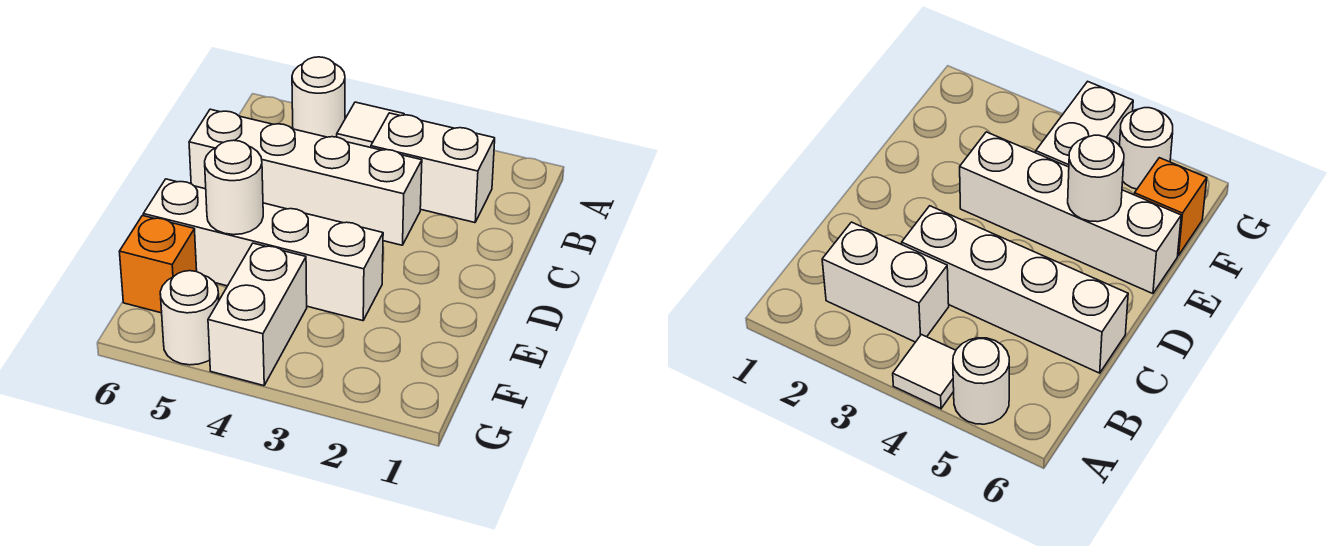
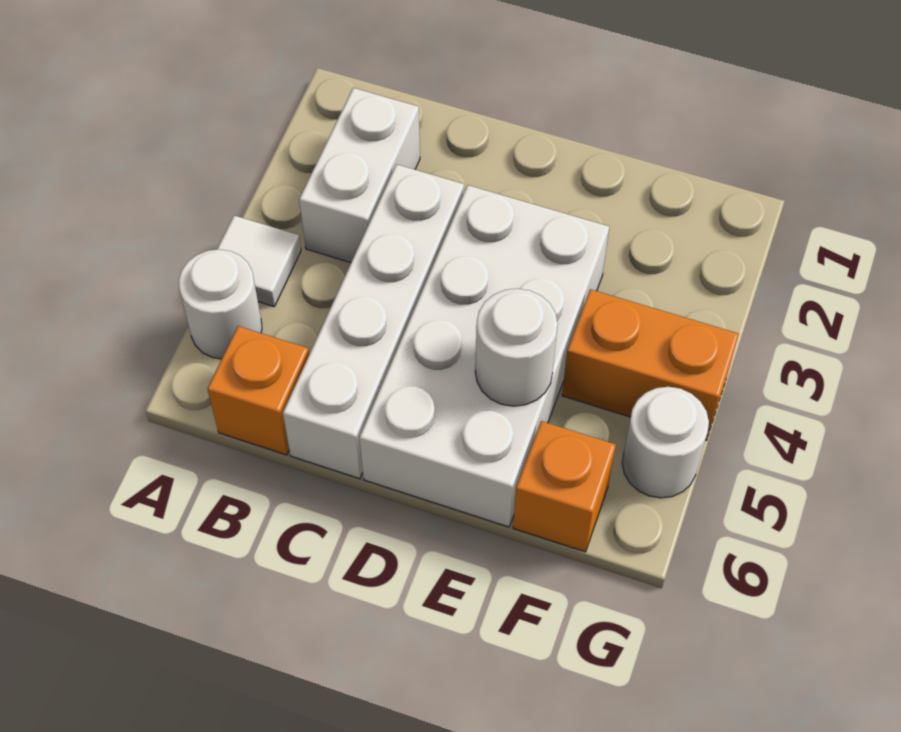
none -> orange brick B6 level 1
white brick E3:E6 level 1 -> white brick D3:E6 level 1
white brick F4:G4 level 1 -> orange brick F4:G4 level 1

